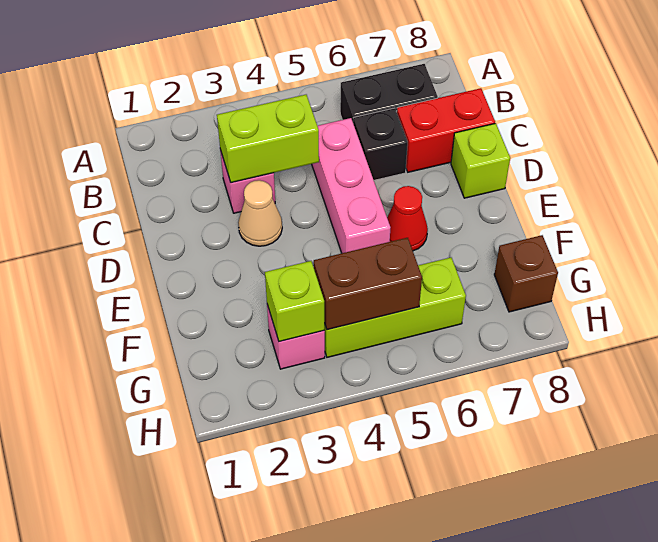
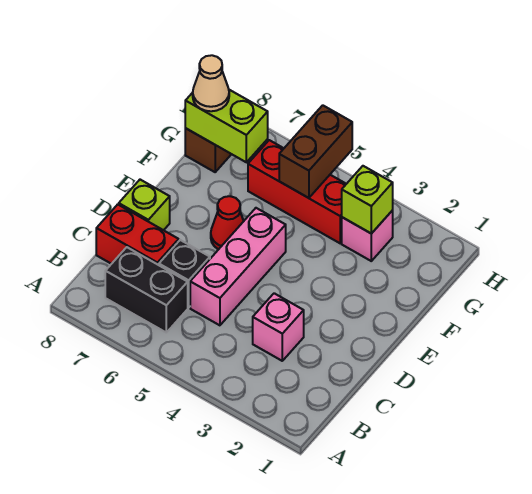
lime brick C3:C4 level 2 -> lime brick G7:G8 level 2
tan cone D3 level 1 -> tan cone G8 level 3
lime brick G4:G6 level 1 -> red brick G4:G6 level 1
brown brick G4:G5 level 2 -> brown brick G5:H5 level 2

